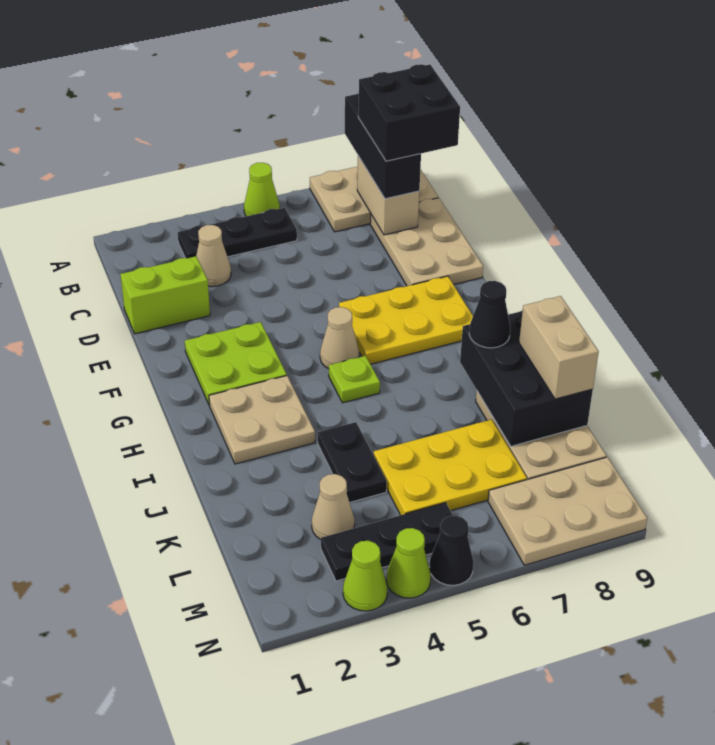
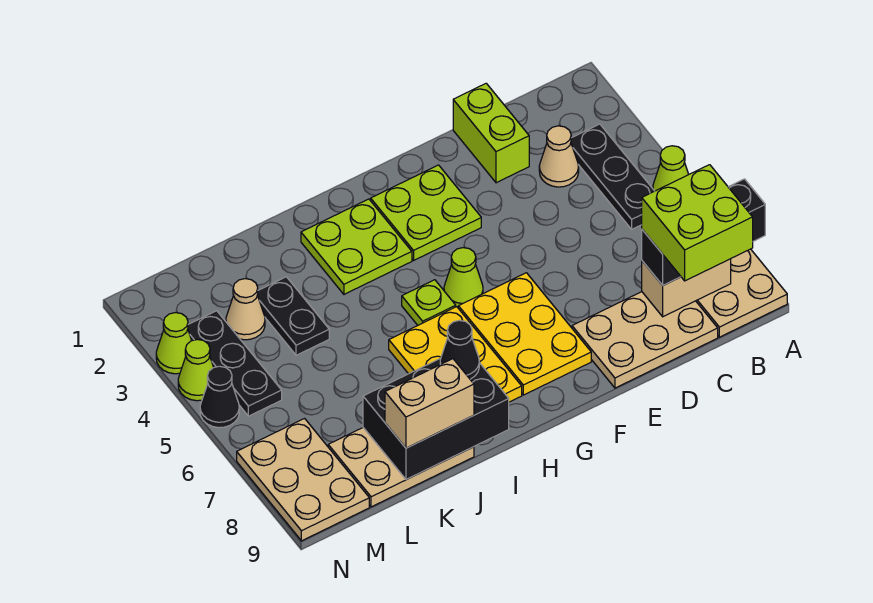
black brick B8:C9 level 4 -> lime brick B8:C9 level 4
tan cone G5 level 1 -> lime cone G5 level 1
tan plate H2:I3 level 1 -> lime plate H2:I3 level 1
black plate J4:K4 level 1 -> black plate K3:K4 level 1
yellow plate K5:L7 level 1 -> yellow plate H6:I8 level 1

